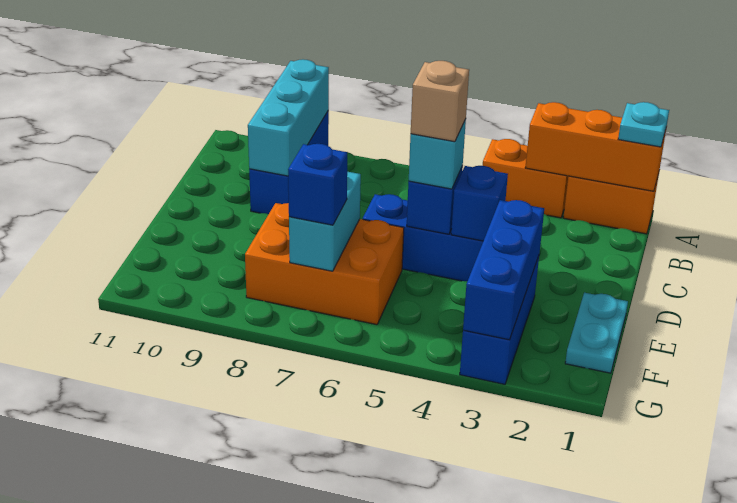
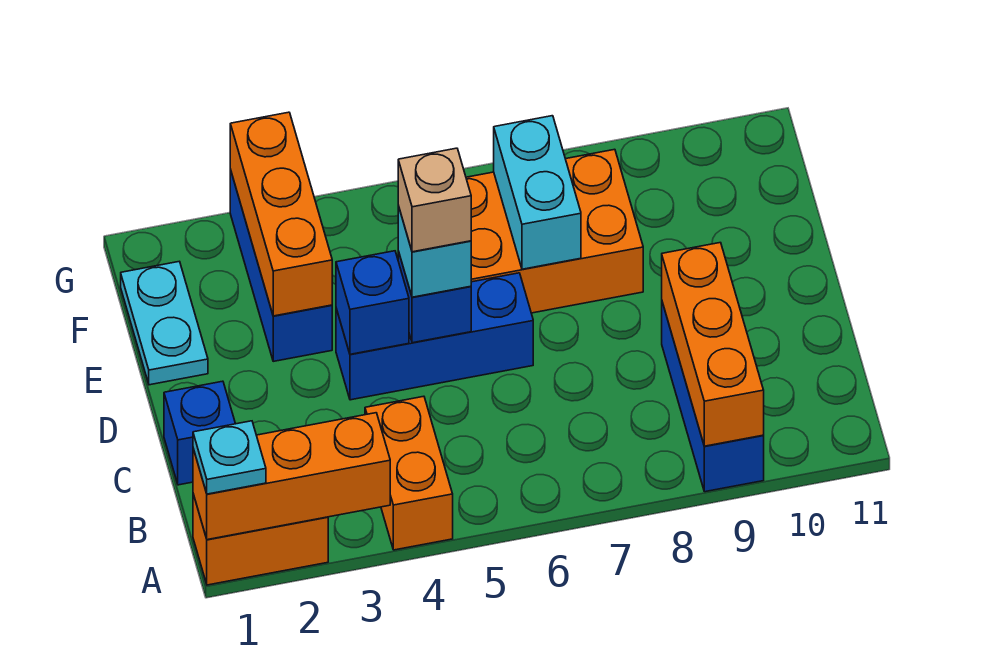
orange brick A3:A4 level 1 -> orange brick A4:B4 level 1
cyan brick A9:C9 level 2 -> orange brick A9:C9 level 2
blue brick E3:G3 level 2 -> orange brick E3:G3 level 2
blue brick F7 level 3 -> blue brick C1 level 1

